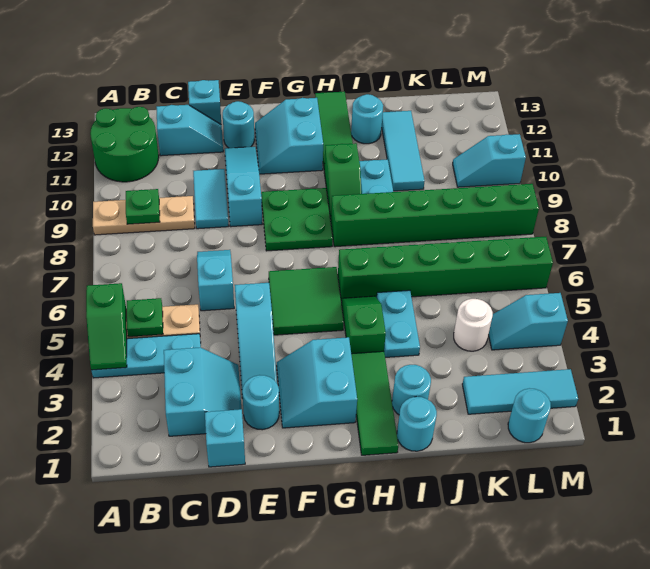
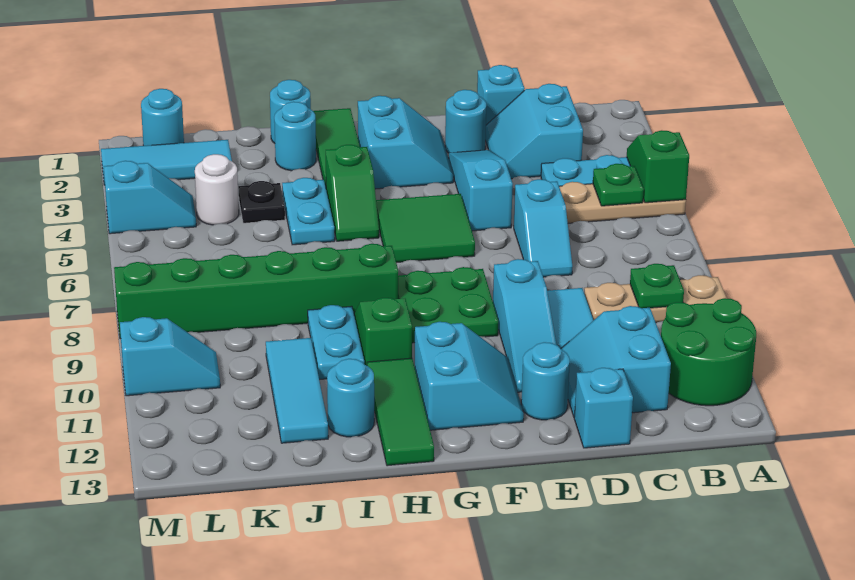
cyan slope C12:D12 level 1 top C -> cyan slope C11:D12 level 1 top C
green brick H6:M6 level 1 -> none
none -> black plate J4 level 1

